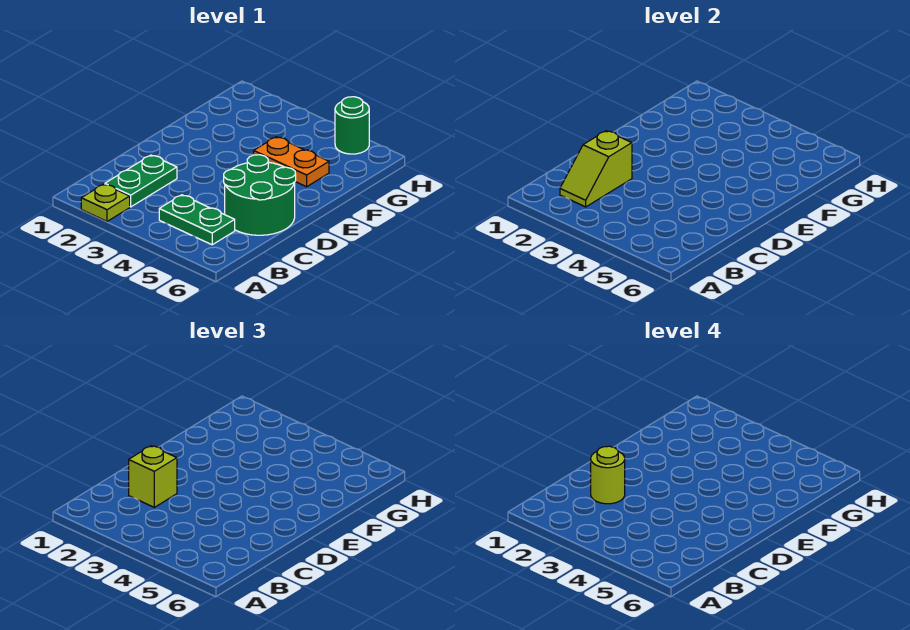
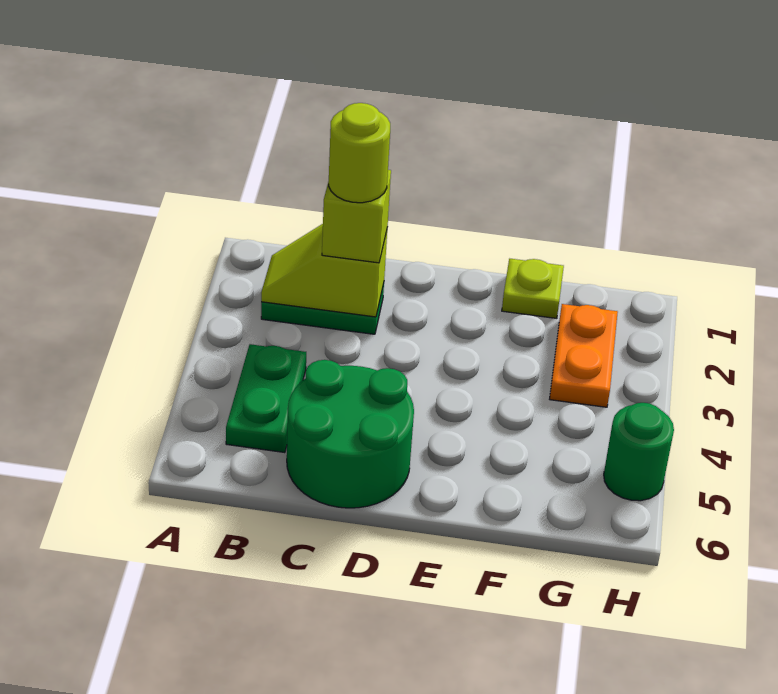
lime plate A2 level 1 -> lime plate F1 level 1
orange plate F4:F5 level 1 -> orange plate G2:G3 level 1

